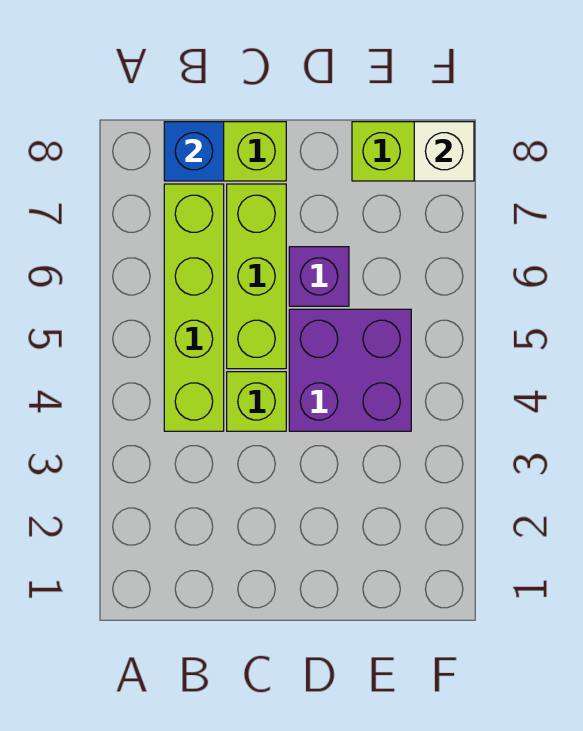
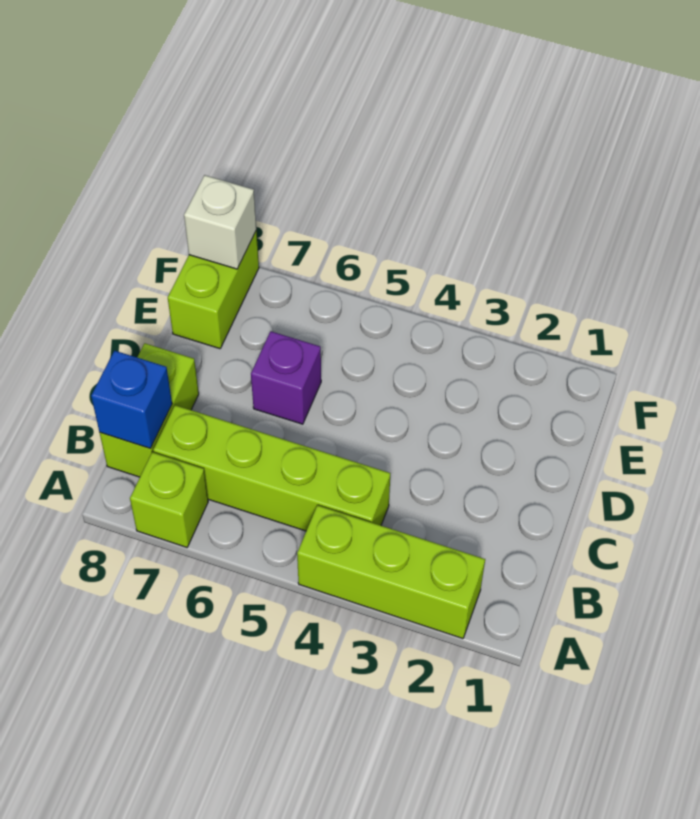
lime brick C4 level 1 -> lime brick A7 level 1
lime brick C5:C7 level 1 -> lime brick A2:A4 level 1
purple brick D4:E5 level 1 -> none

